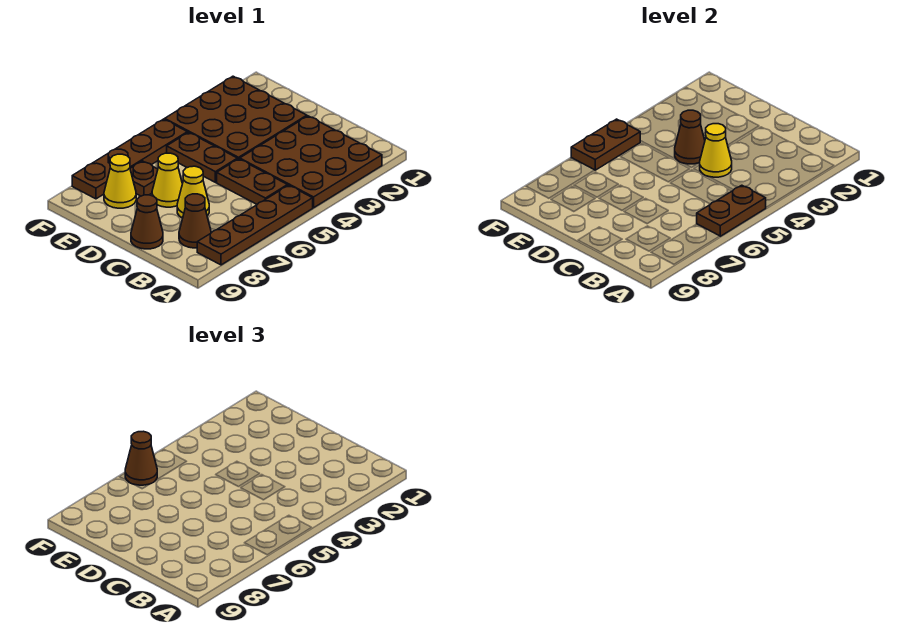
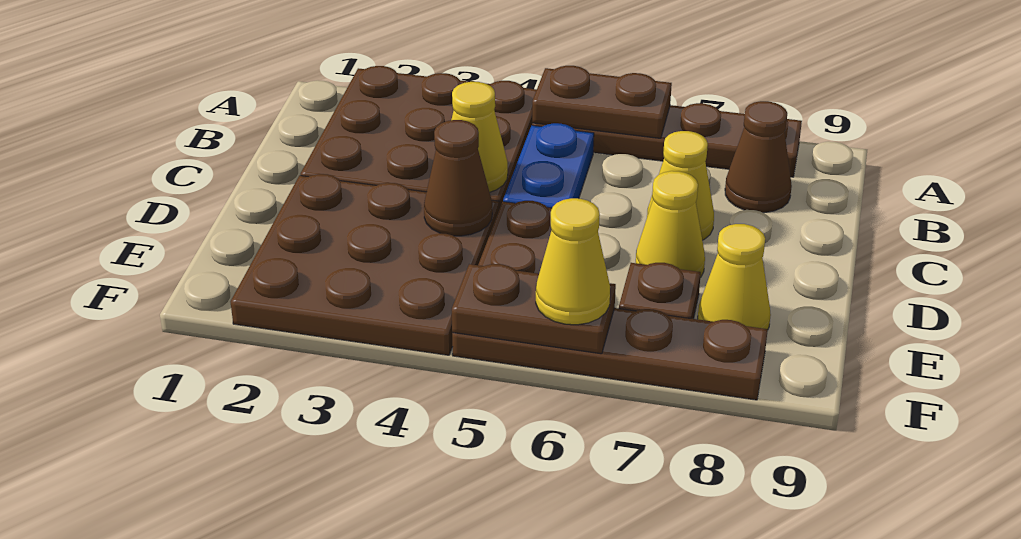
brown plate B5:C5 level 1 -> blue plate B5:C5 level 1
brown cone C9 level 1 -> none
brown cone F6 level 3 -> yellow cone F6 level 3

